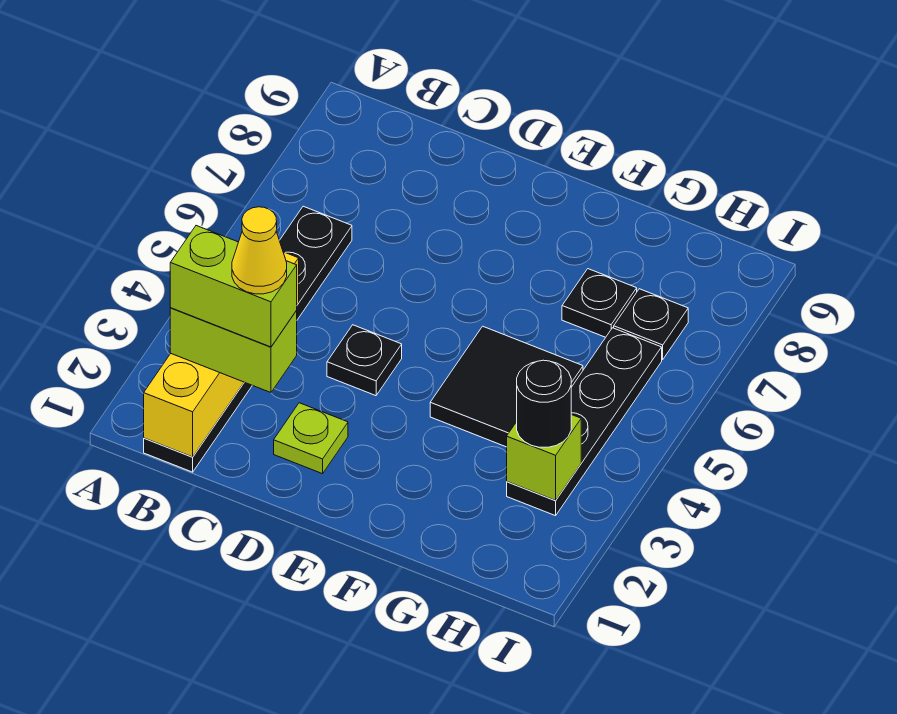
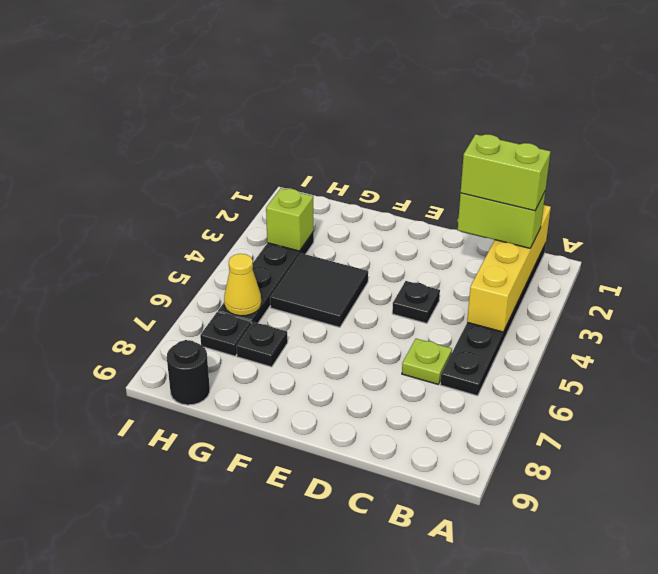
yellow cone C2 level 5 -> yellow cone H6 level 2
lime plate D2 level 1 -> lime plate C6 level 1
black round brick H3 level 3 -> black round brick H9 level 1

